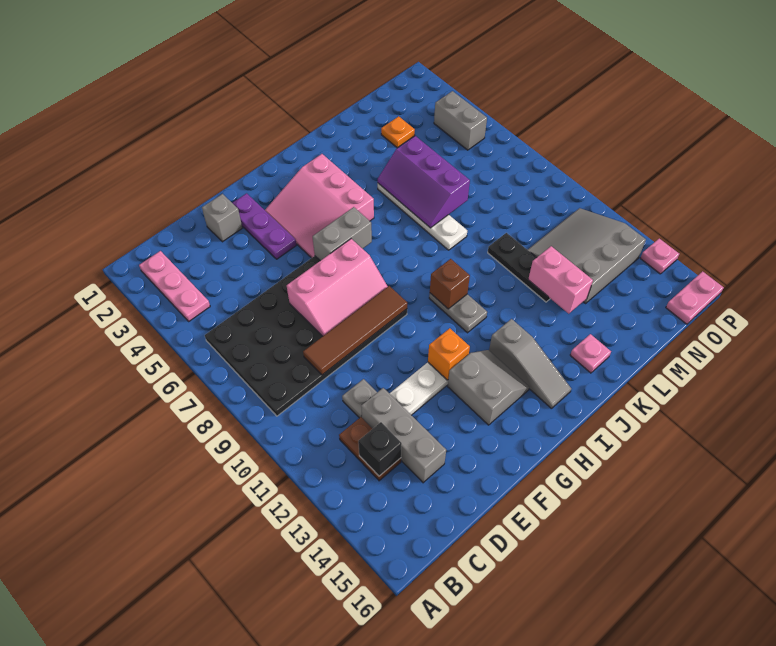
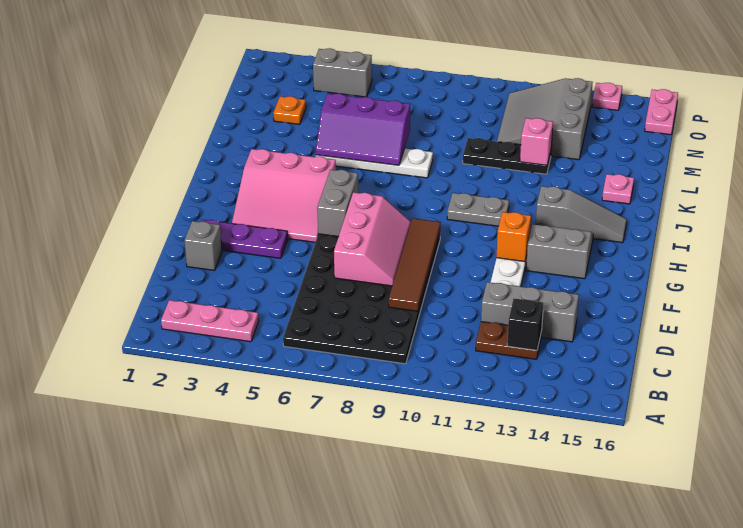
grey plate D11 level 1 -> none
brown brick I10 level 2 -> none
pink brick L12:L13 level 2 -> pink brick L12 level 2

